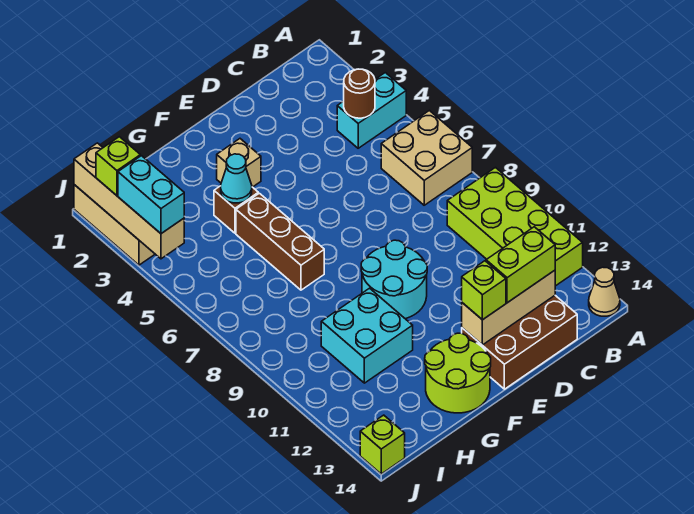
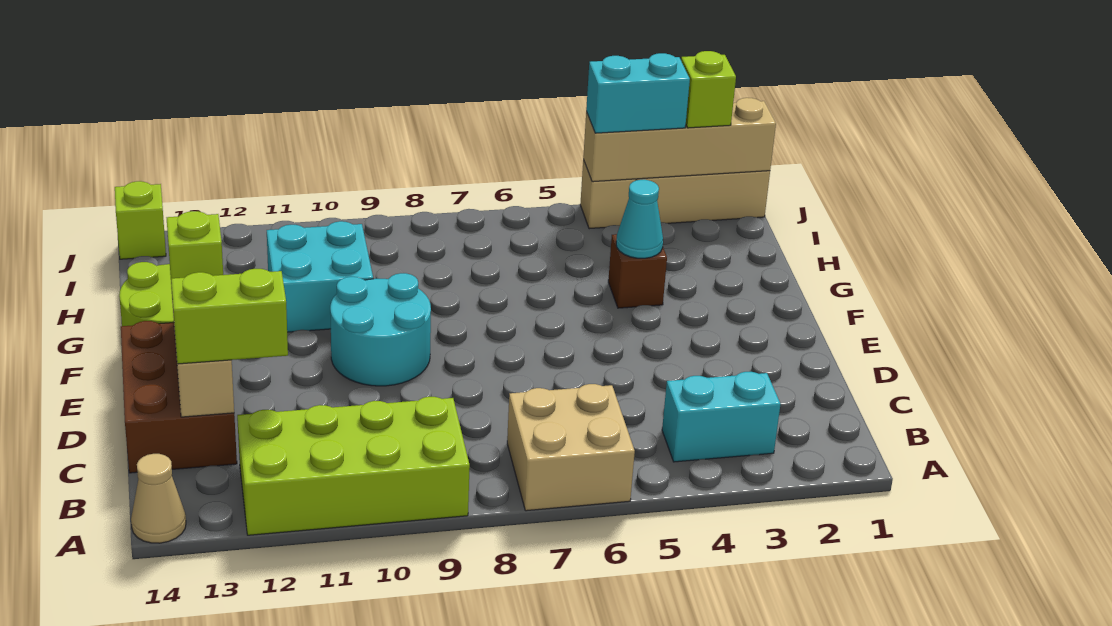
cyan brick A4:B4 level 1 -> cyan brick B3:B4 level 1
brown round brick B4 level 2 -> none
lime brick C13:D13 level 3 -> lime brick C12:C13 level 3
tan brick F3 level 1 -> tan brick J4 level 1
brown brick G5:G7 level 1 -> none

